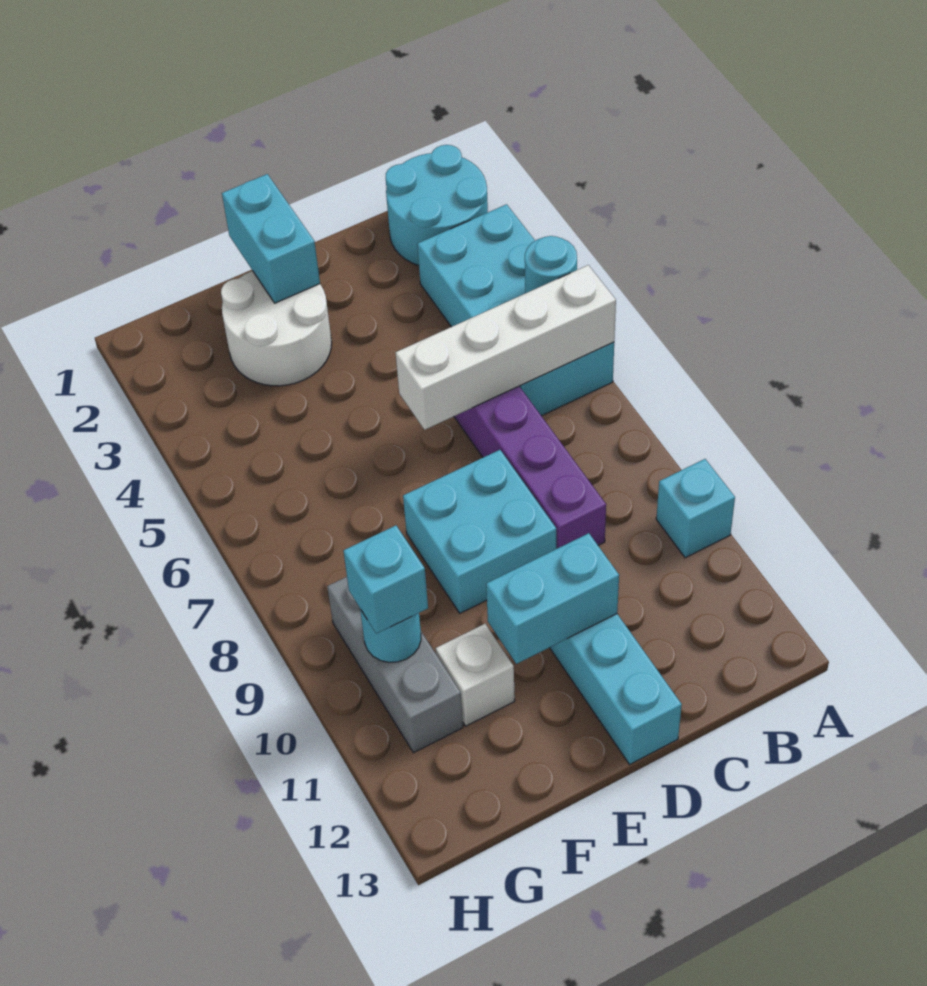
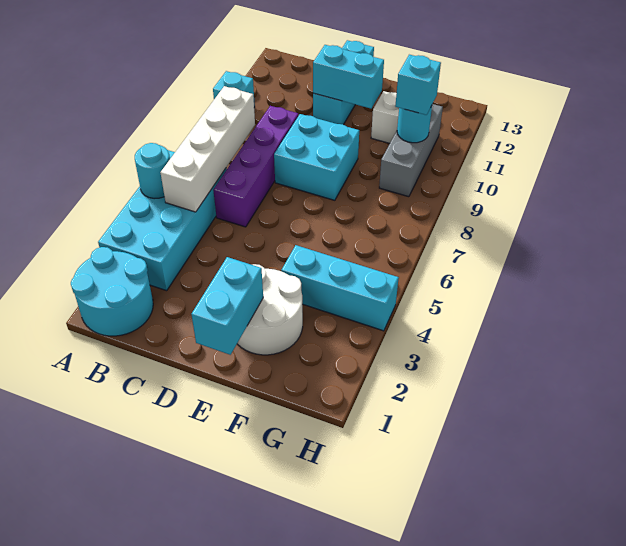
white brick A6:D6 level 2 -> white brick B5:B8 level 2
none -> cyan brick F4:H4 level 1

